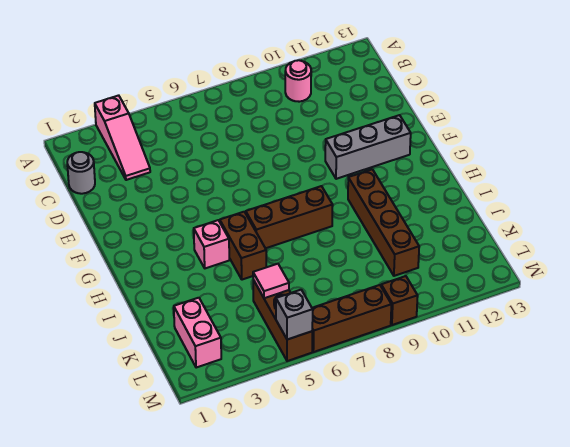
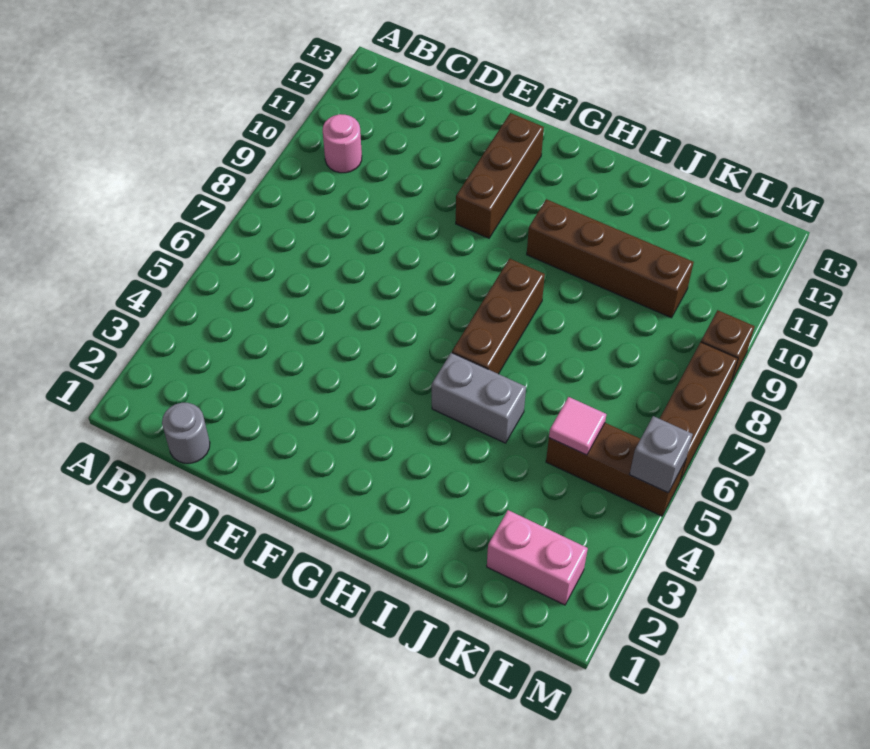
pink slope A3:C3 level 1 top A -> none
grey brick F10:F12 level 1 -> brown brick F10:F12 level 1
pink brick H4 level 1 -> none
brown brick H5:I5 level 1 -> grey brick H5:I5 level 1

